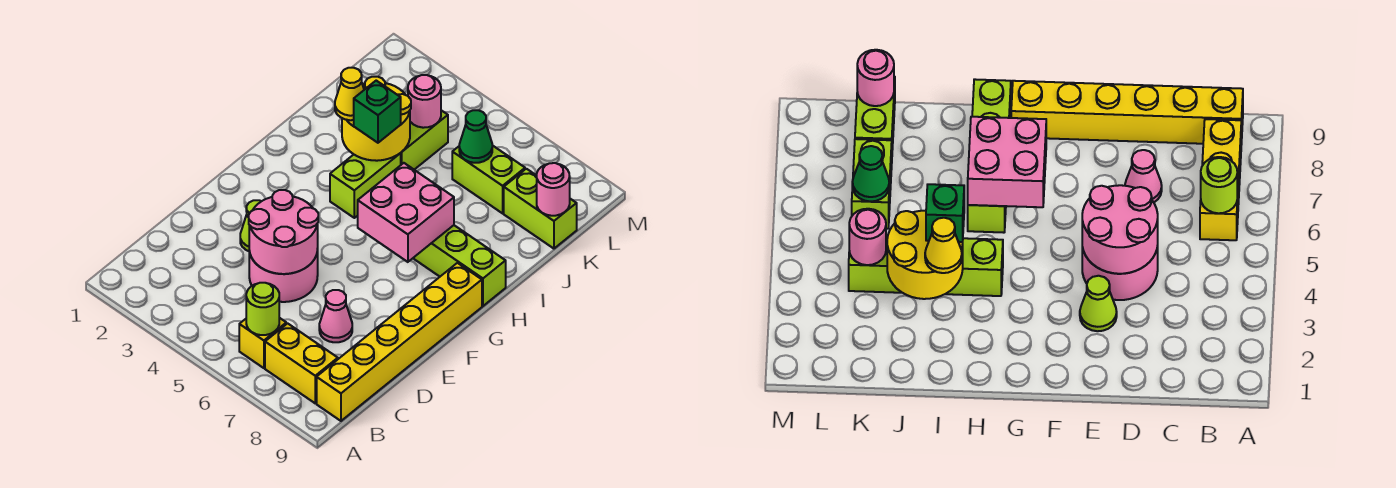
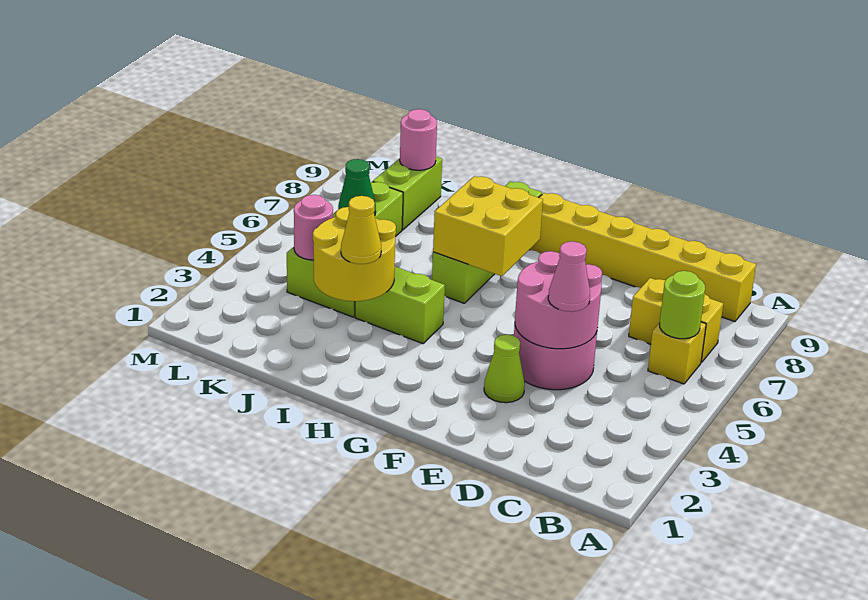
yellow brick B7:B8 level 1 -> yellow brick B7:C7 level 1
pink cone D7 level 1 -> pink cone D4 level 3
pink brick G6:H7 level 2 -> yellow brick G6:H7 level 2
green brick I4 level 3 -> none

